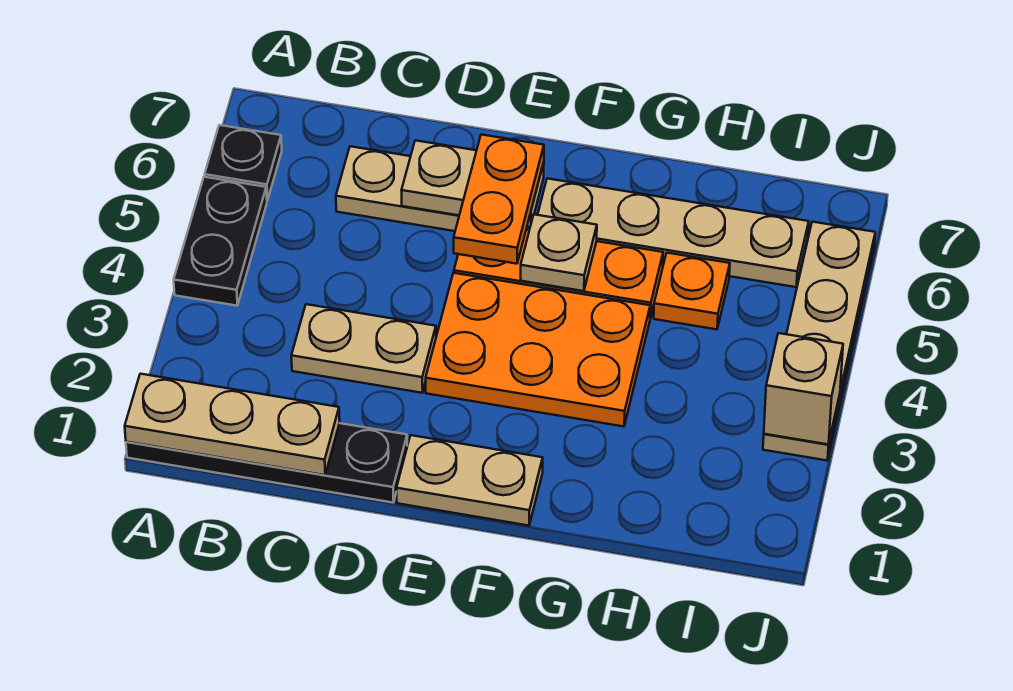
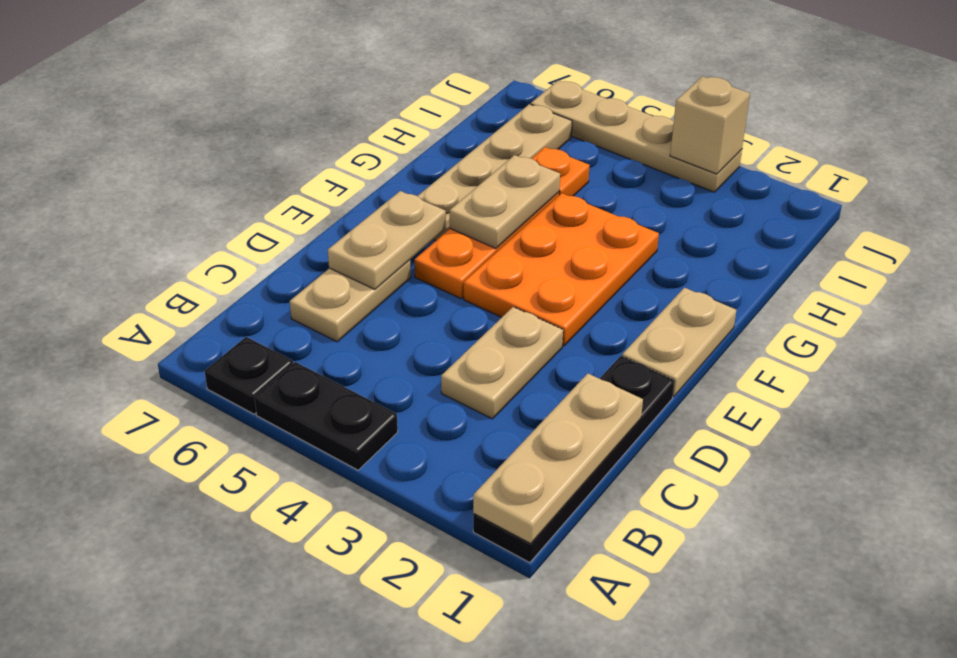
orange plate E5:E6 level 3 -> none
tan plate F5 level 2 -> tan plate F5:G5 level 2

